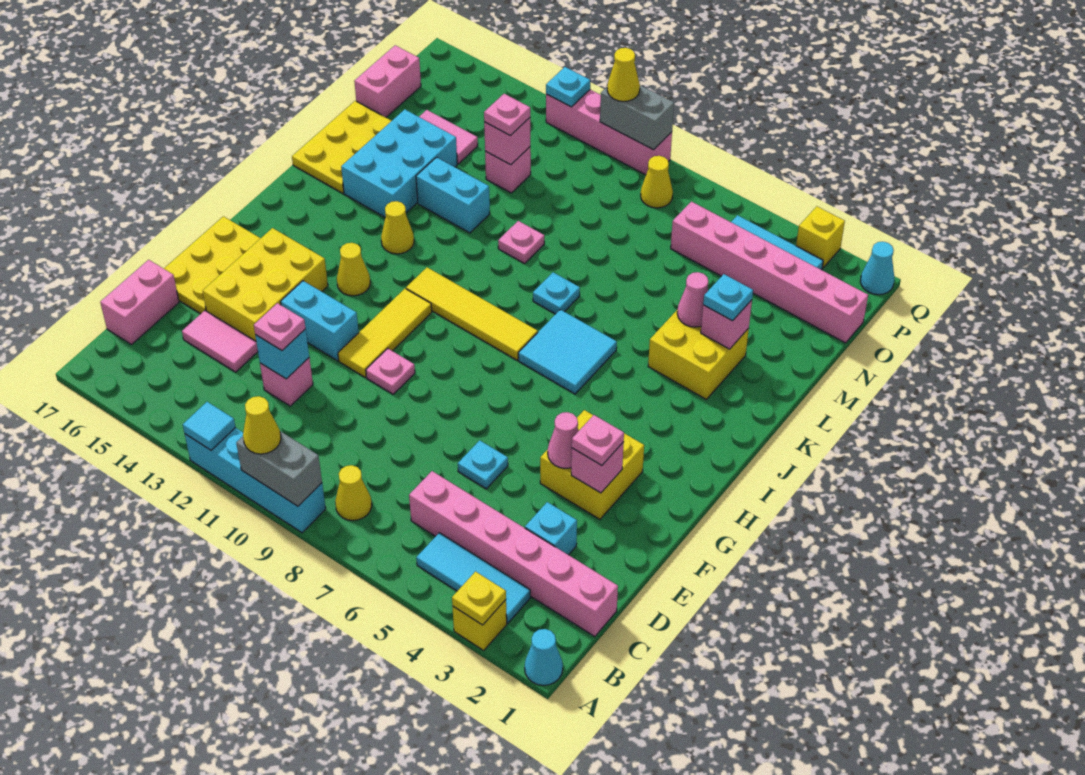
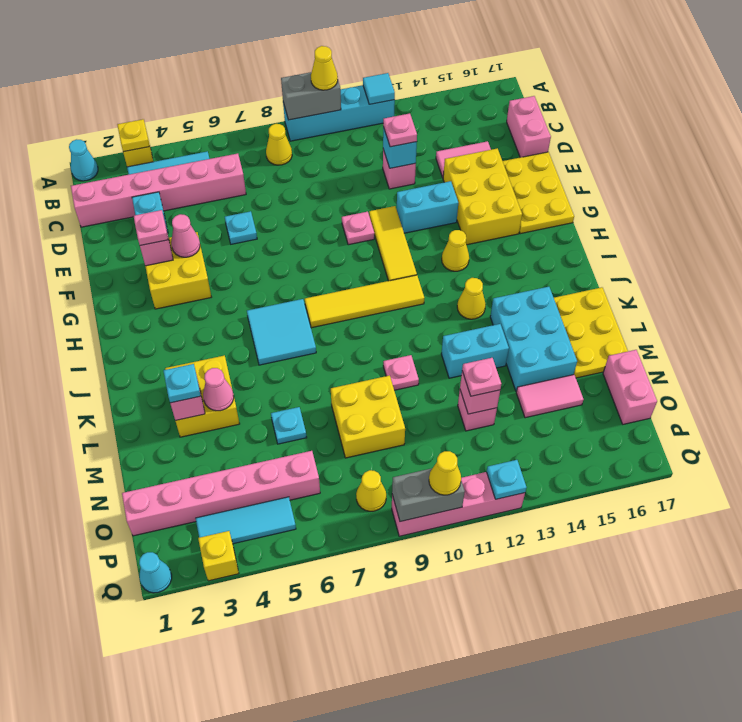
cyan plate K8 level 1 -> cyan plate M6 level 1
none -> yellow brick M8:N9 level 1

